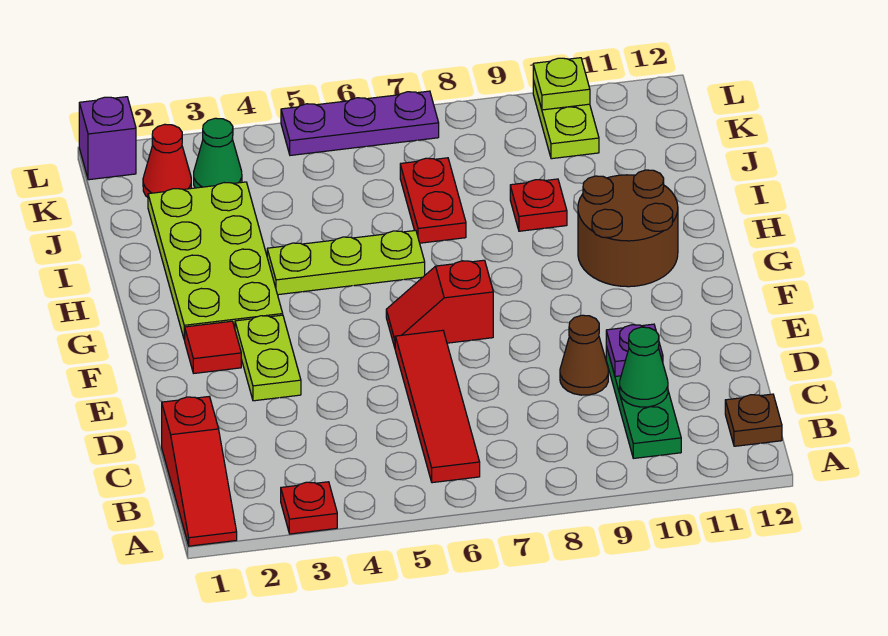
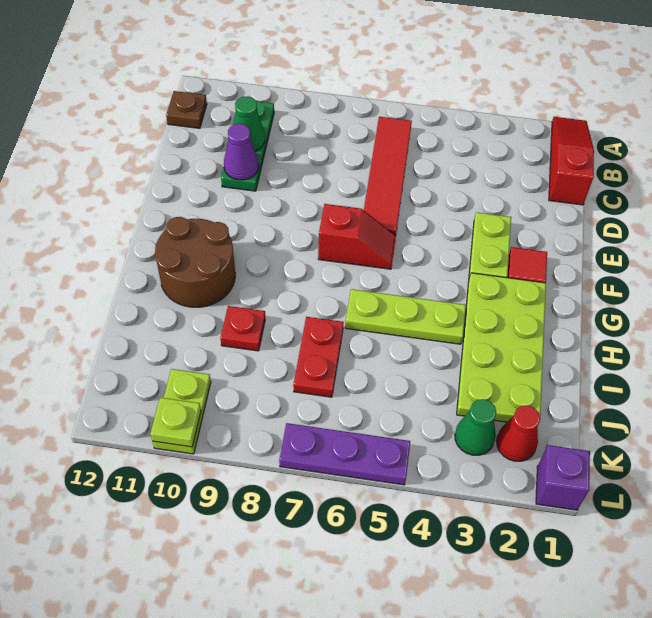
red plate A3 level 1 -> none
brown cone D9 level 1 -> none
purple plate D10 level 2 -> purple cone D10 level 2

